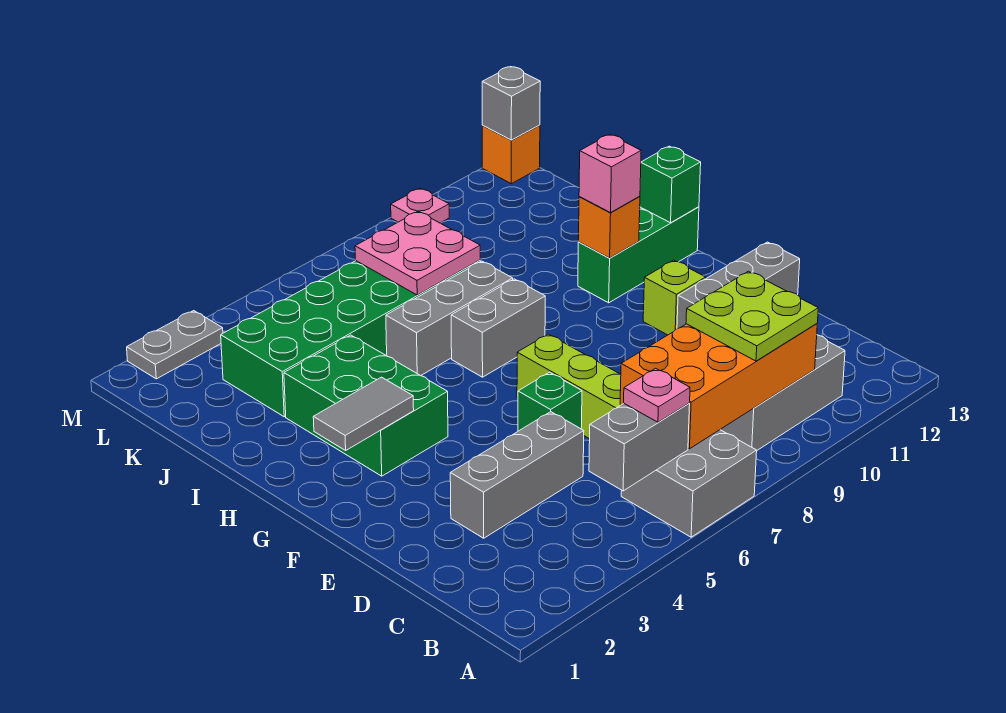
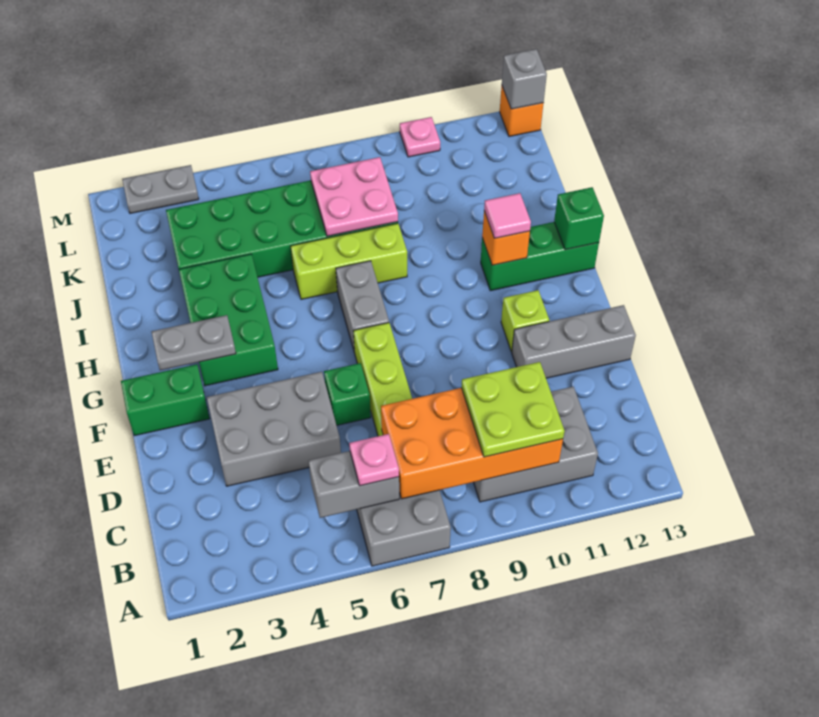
grey brick D3:D5 level 1 -> grey brick D3:E5 level 1
none -> green brick F1:F2 level 1
grey tile G2:G3 level 2 -> grey plate G2:G3 level 2
grey brick H7:H8 level 1 -> grey brick G7:H7 level 1
pink brick H11 level 3 -> pink tile H11 level 3
grey brick I6:I8 level 1 -> lime brick I6:I8 level 1

